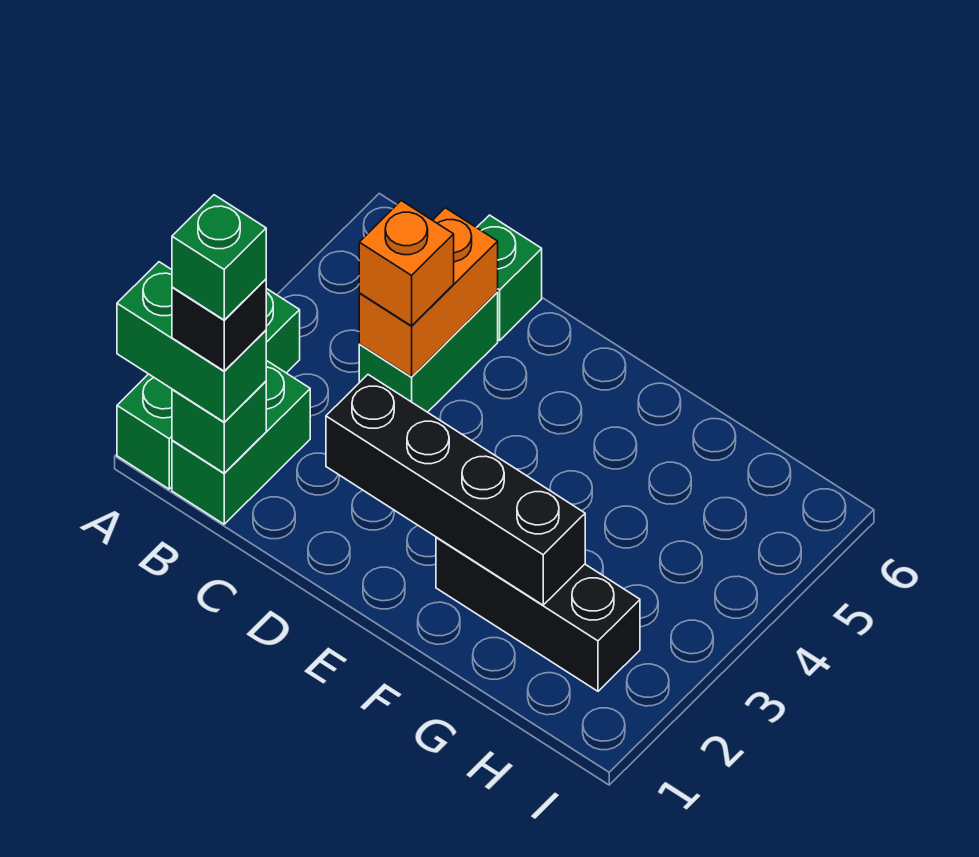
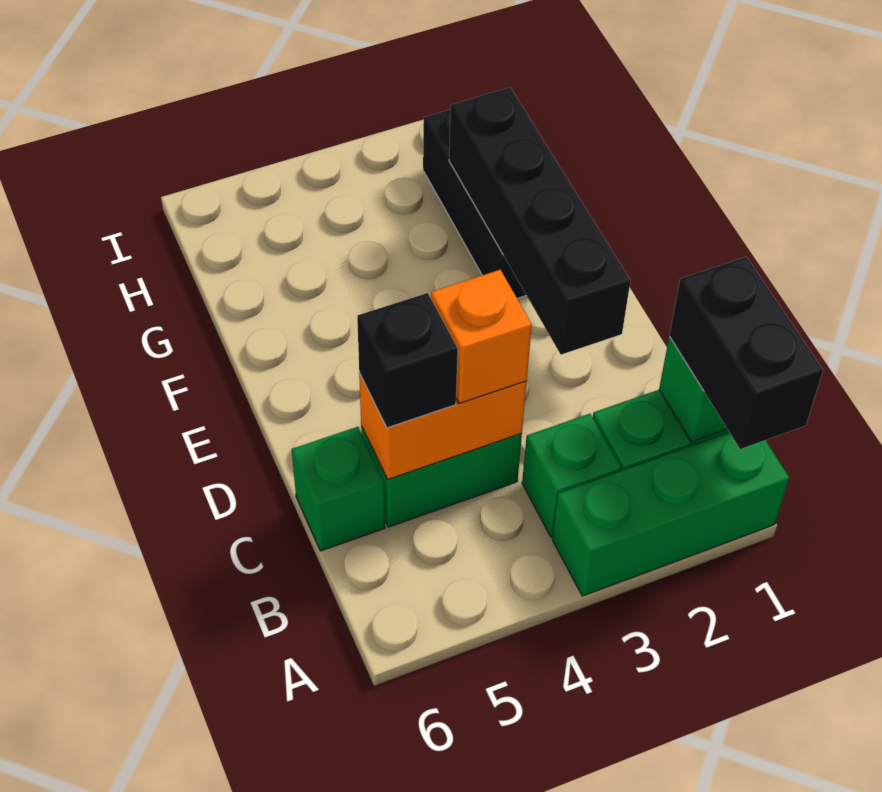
green brick A1:B1 level 3 -> black brick A1:B1 level 3
black brick B1 level 4 -> black brick C5 level 3
green brick B1 level 5 -> green brick B3 level 1

